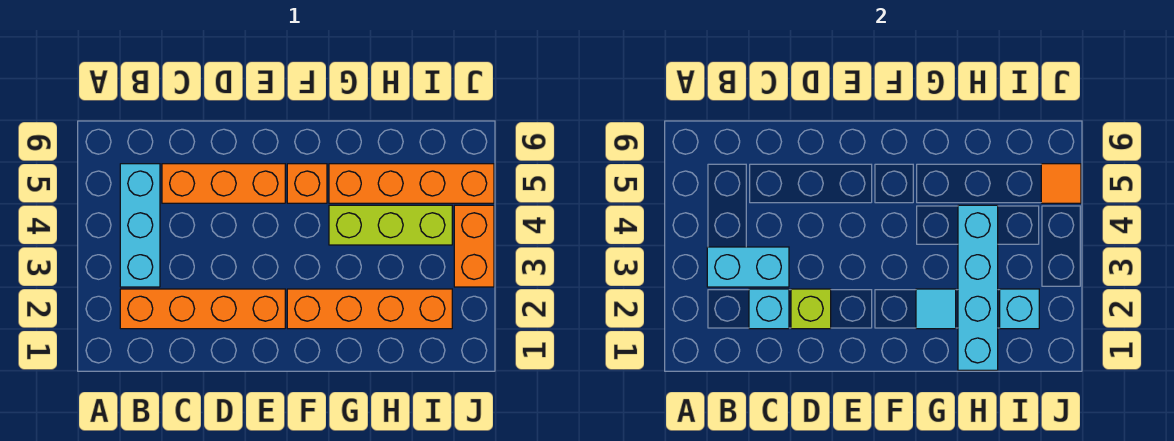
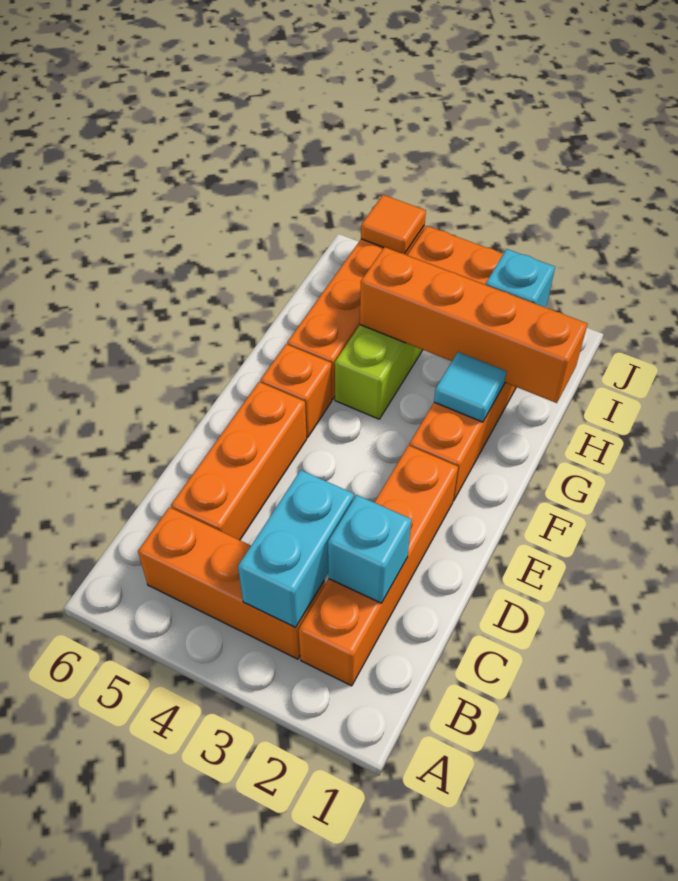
cyan brick B3:B5 level 1 -> orange brick B3:B5 level 1
lime brick D2 level 2 -> none
cyan brick H1:H4 level 2 -> orange brick H1:H4 level 2

